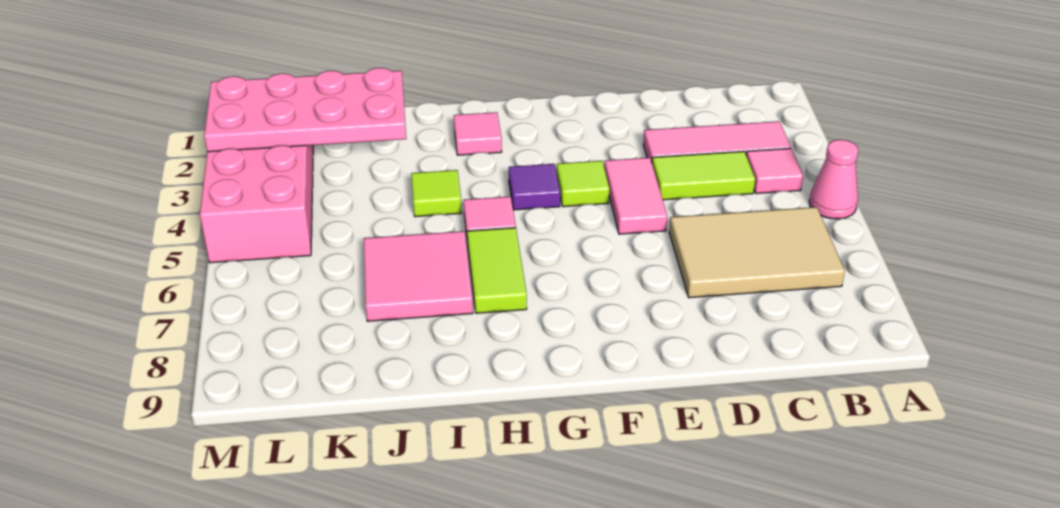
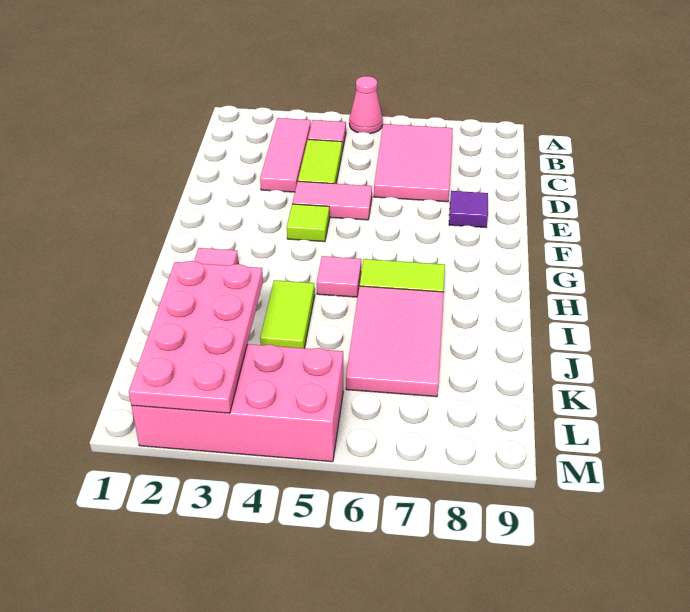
tan tile B6:D7 level 1 -> pink tile B6:D7 level 1
purple tile G4 level 1 -> purple tile E8 level 1
lime tile I4 level 1 -> lime tile I4:J4 level 1
pink tile I6:J7 level 1 -> pink tile I6:K7 level 1

